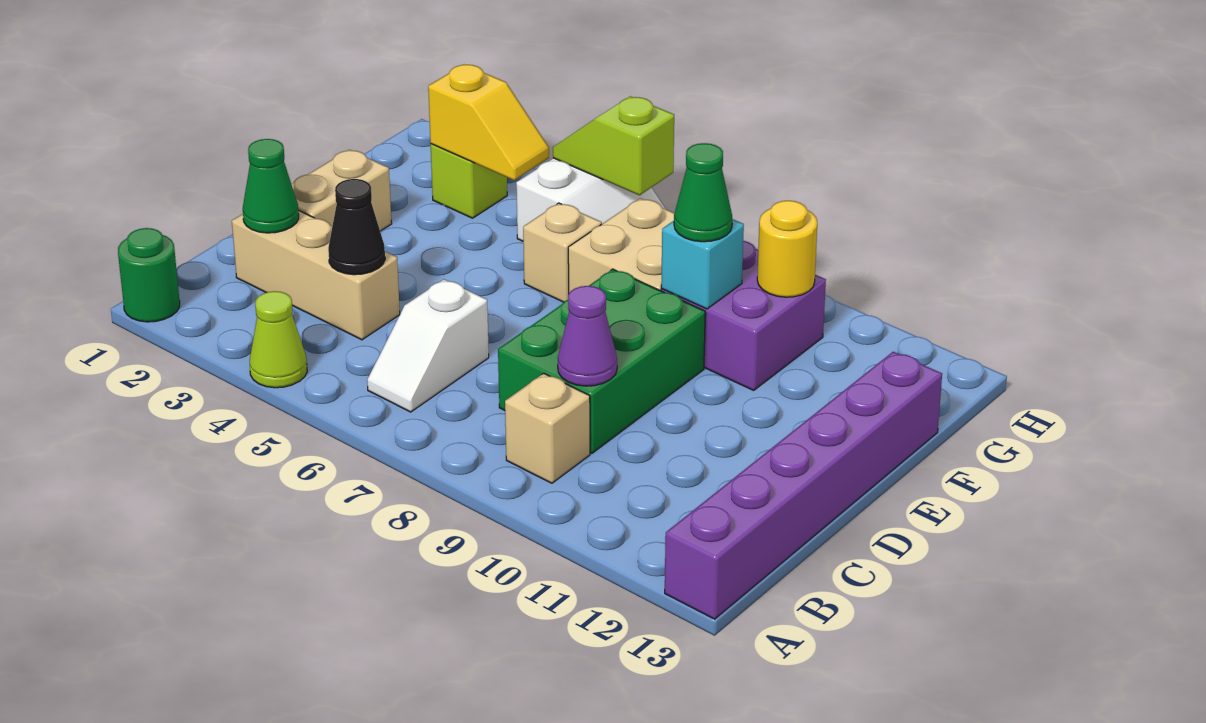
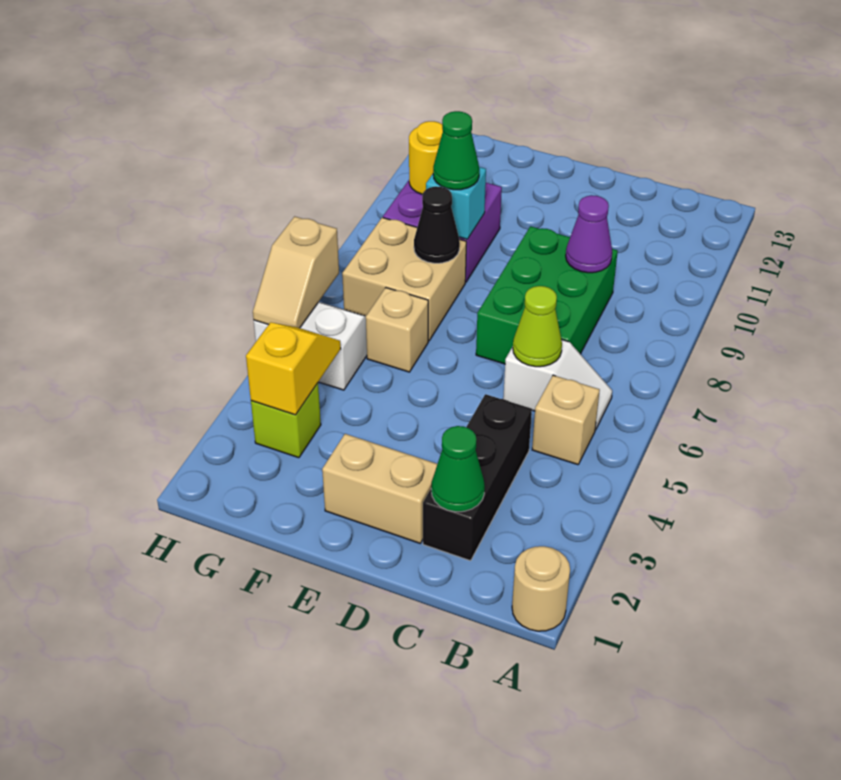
green round brick A1 level 1 -> tan round brick A1 level 1
lime cone A4 level 1 -> lime cone C6 level 2
purple brick A13:F13 level 1 -> none
tan brick B9 level 1 -> tan brick B5 level 1
tan brick C2:C4 level 1 -> black brick C2:C4 level 1
black cone C4 level 2 -> black cone F8 level 2
green brick C8:E9 level 1 -> green brick C7:D9 level 1
lime slope H5:H6 level 2 top 6 -> tan slope H5:H6 level 2 top 6

